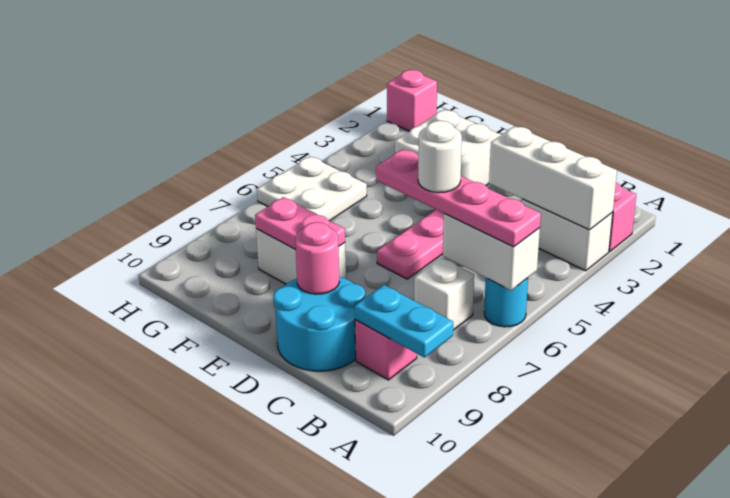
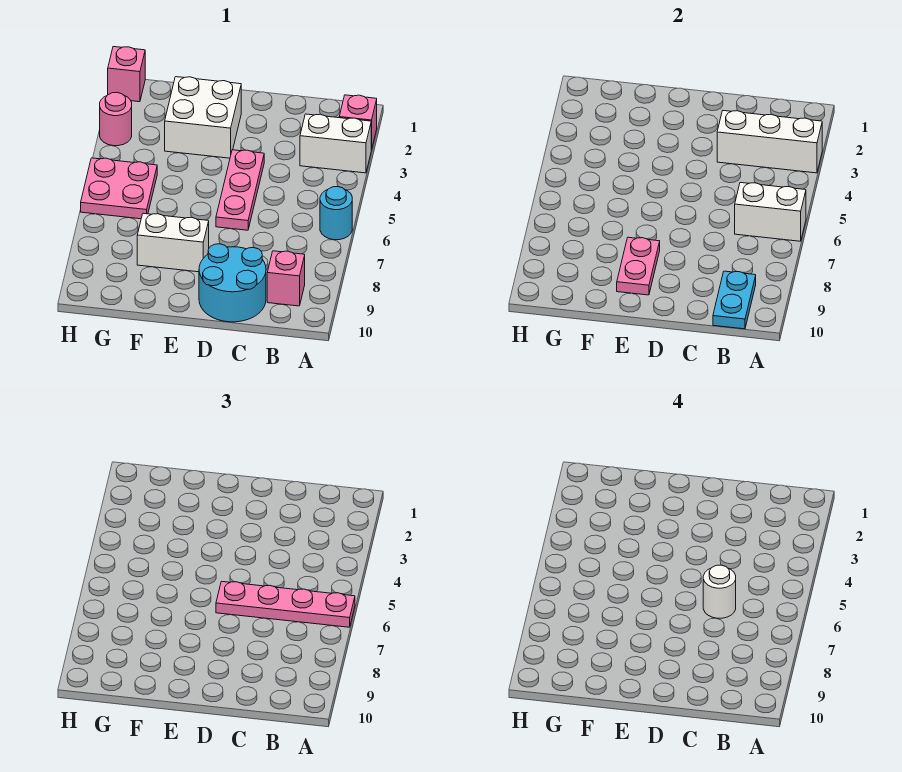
cyan plate A9:B9 level 2 -> cyan plate B9:B10 level 2
white brick B7 level 1 -> none
pink round brick D9 level 2 -> pink round brick H3 level 1
pink plate E8:F8 level 2 -> pink plate E8:E9 level 2
white plate G5:H6 level 1 -> pink plate G5:H6 level 1

